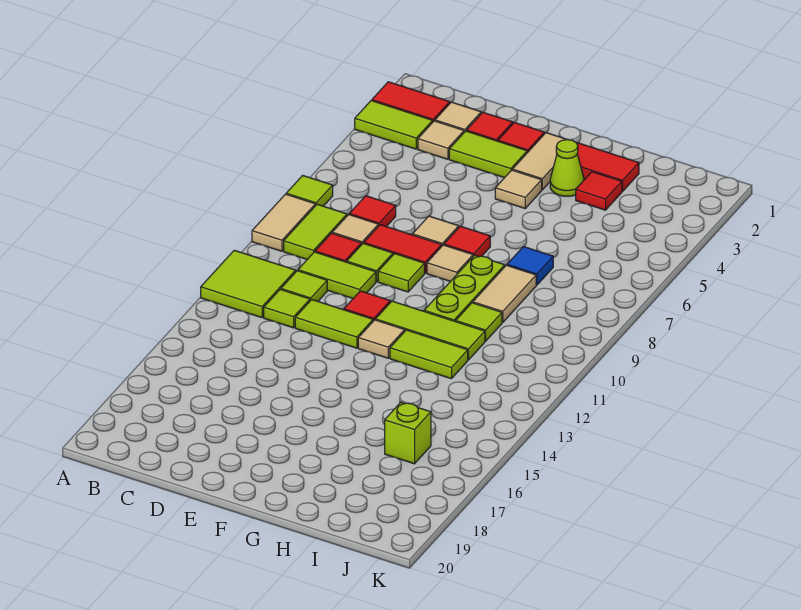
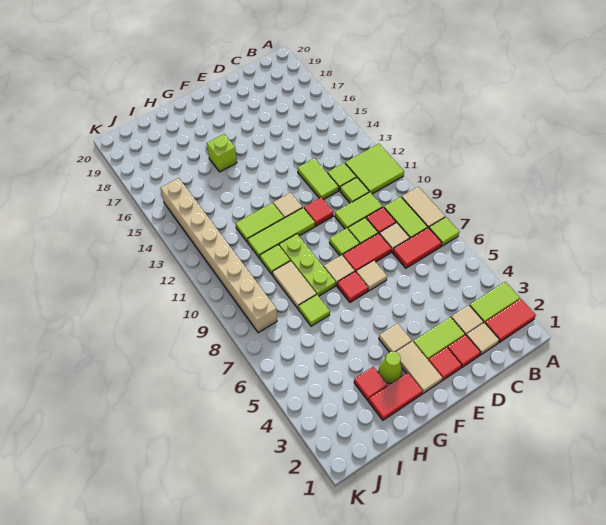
red tile C7 level 1 -> red tile B7:C7 level 1
lime tile D12:E12 level 1 -> lime tile D12:D13 level 1
blue tile H7 level 1 -> lime tile H7 level 1
lime brick I16 level 1 -> lime brick G16 level 1
none -> tan brick J8:J15 level 1

